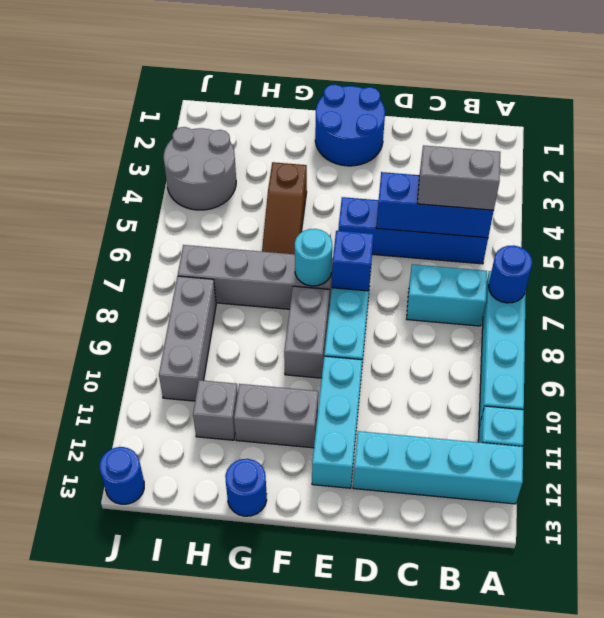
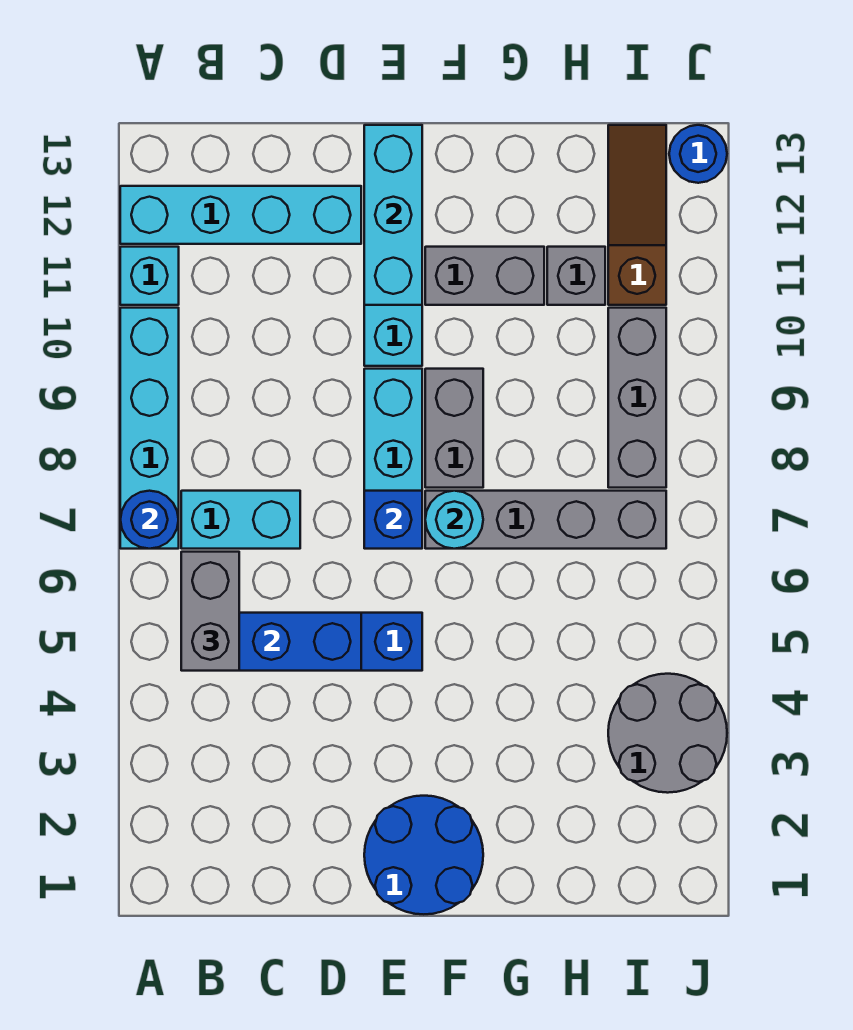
grey brick B5:C5 level 3 -> grey brick B5:B6 level 3
none -> cyan brick E11:E13 level 2
brown slope G4:G6 level 1 top 4 -> brown slope I11:I13 level 1 top 11
blue round brick G13 level 1 -> none

